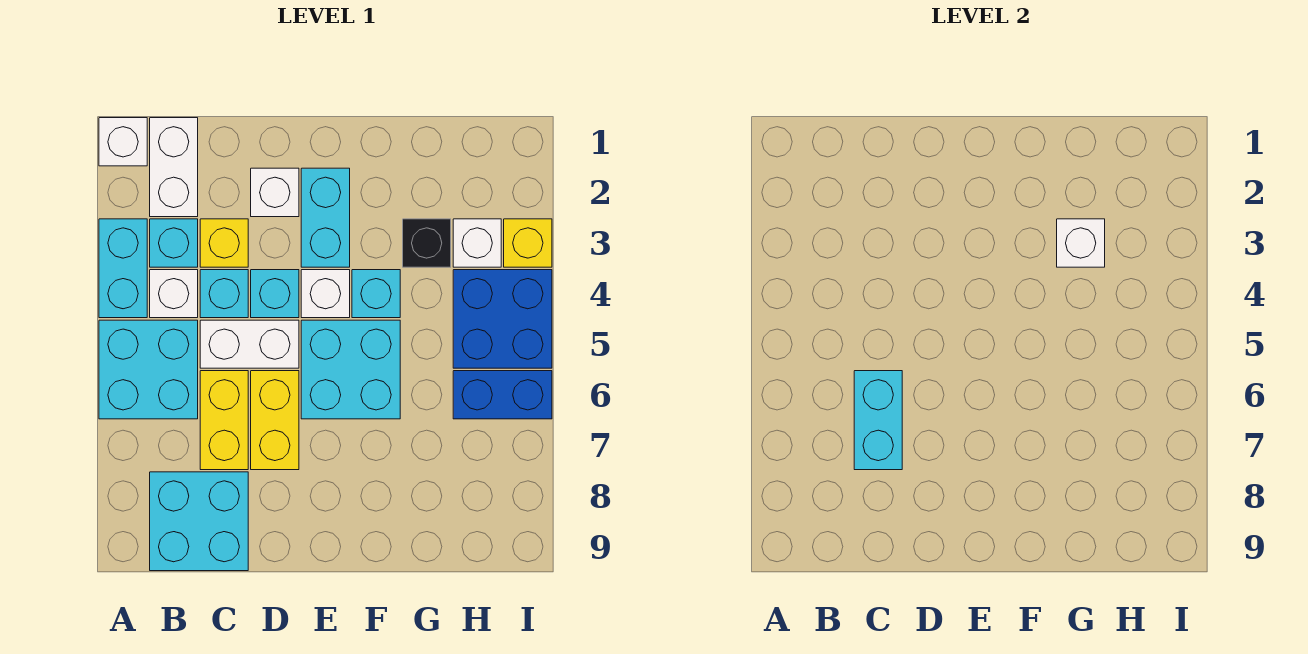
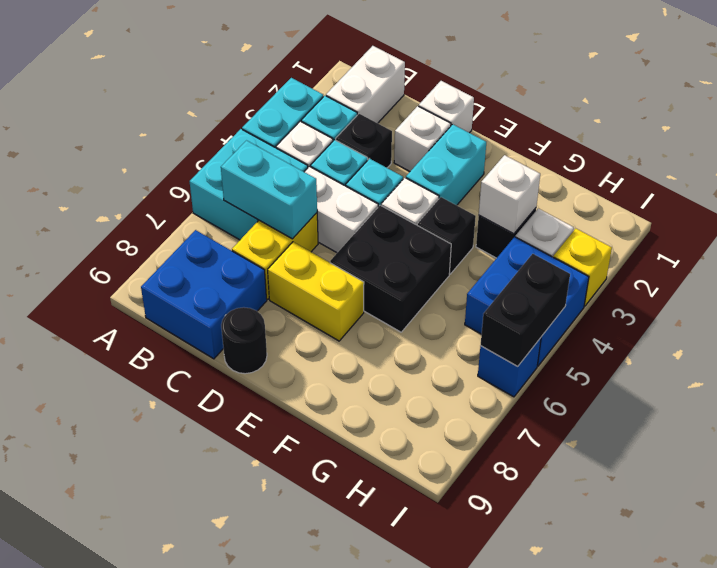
white brick A1 level 1 -> white brick D1 level 1
cyan brick B8:C9 level 1 -> blue brick B8:C9 level 1
yellow brick C3 level 1 -> black brick C3 level 1
cyan brick C6:C7 level 2 -> cyan brick B6:C6 level 2
yellow brick D6:D7 level 1 -> yellow brick D7:E7 level 1
none -> black round brick D9 level 1
cyan brick E5:F6 level 1 -> black brick E5:F6 level 1
cyan brick F4 level 1 -> black brick F4 level 1
blue brick H6:I6 level 1 -> blue brick I6 level 1
none -> black brick I5:I6 level 2

